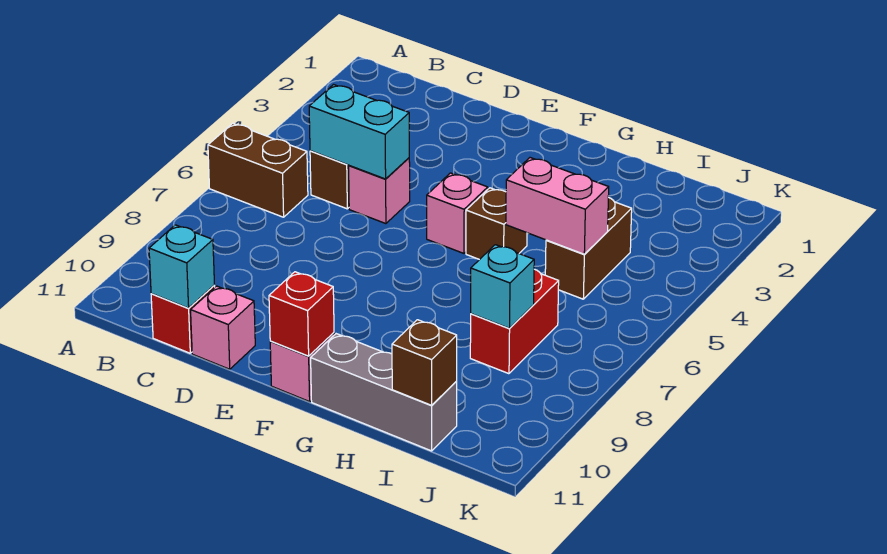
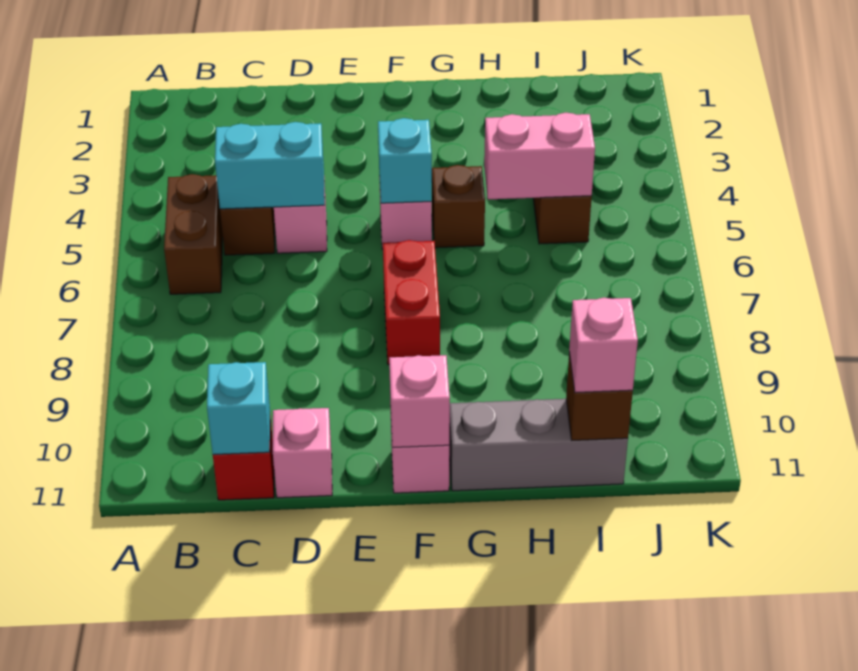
brown brick A6:B6 level 1 -> brown brick B5:B6 level 1
red brick F11 level 2 -> pink brick F11 level 2
red brick I7:I8 level 1 -> red brick F7:F8 level 1
cyan brick I8 level 2 -> cyan brick F5 level 2
none -> pink brick I11 level 3

